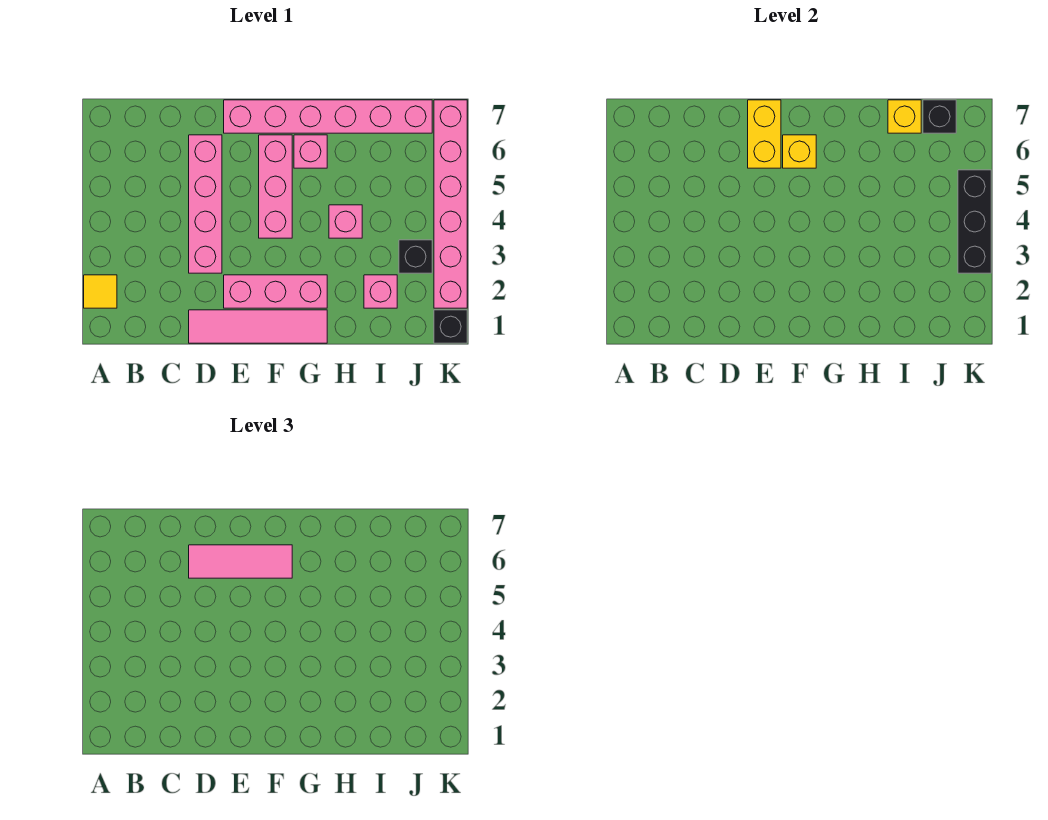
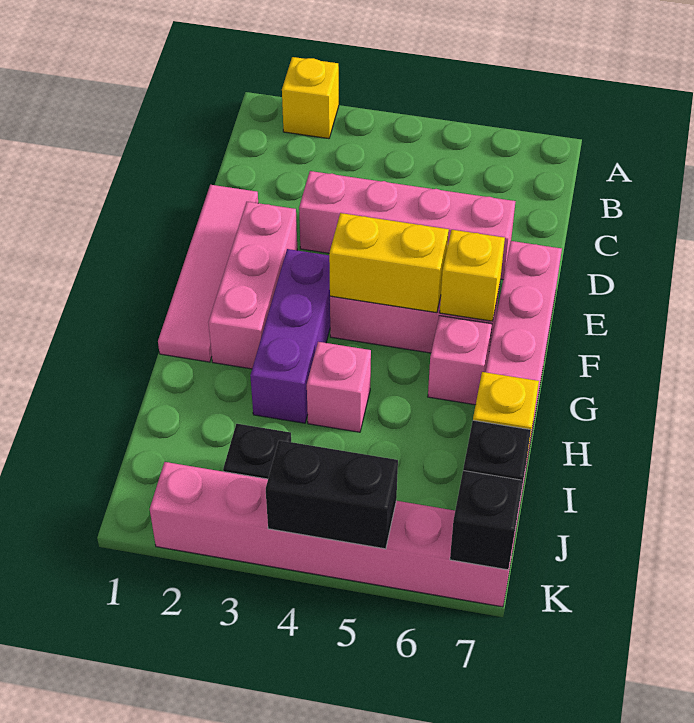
yellow tile A2 level 1 -> yellow brick A2 level 1
pink tile D6:F6 level 3 -> none
yellow brick E6:E7 level 2 -> yellow brick F4:F5 level 2
none -> purple brick F3:H3 level 1
pink brick I2 level 1 -> none
black brick K1 level 1 -> black brick K7 level 2
black brick K3:K5 level 2 -> black brick K4:K5 level 2

